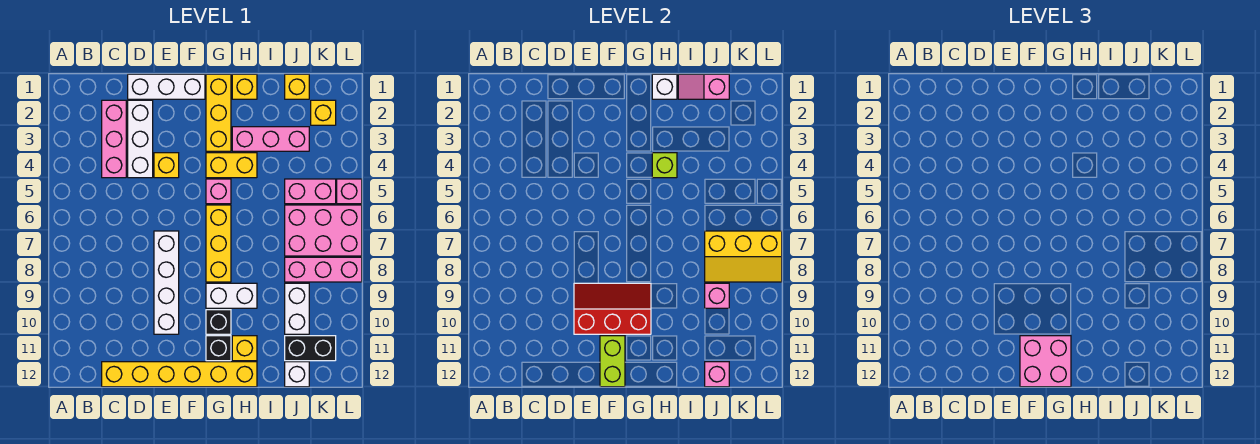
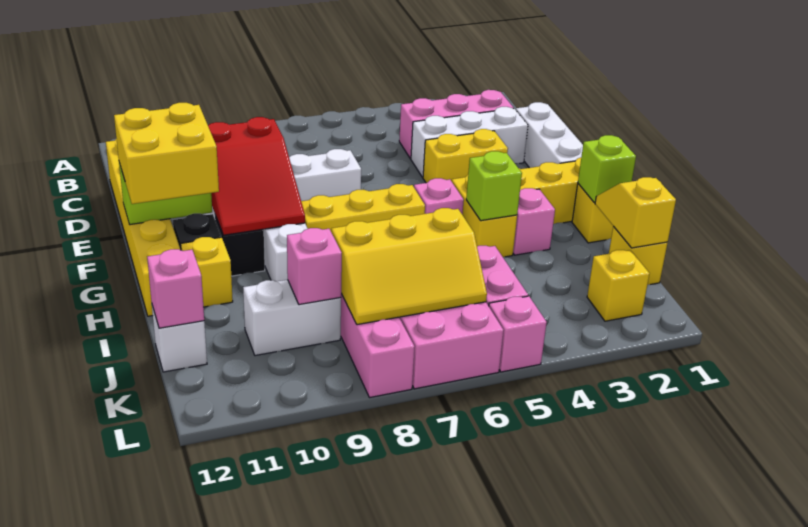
yellow brick E4 level 1 -> yellow brick E3:E4 level 1
red slope E9:G10 level 2 top 10 -> red slope E9:G10 level 2 top E
pink brick F11:G12 level 3 -> yellow brick F11:G12 level 3
white brick H1 level 2 -> lime brick H1 level 2
pink brick H3:J3 level 1 -> pink brick H3 level 1
pink slope I1:J1 level 2 top J -> yellow slope I1:J1 level 2 top J
yellow slope J7:L8 level 2 top 7 -> yellow slope J6:K8 level 2 top J
black brick J11:K11 level 1 -> none

